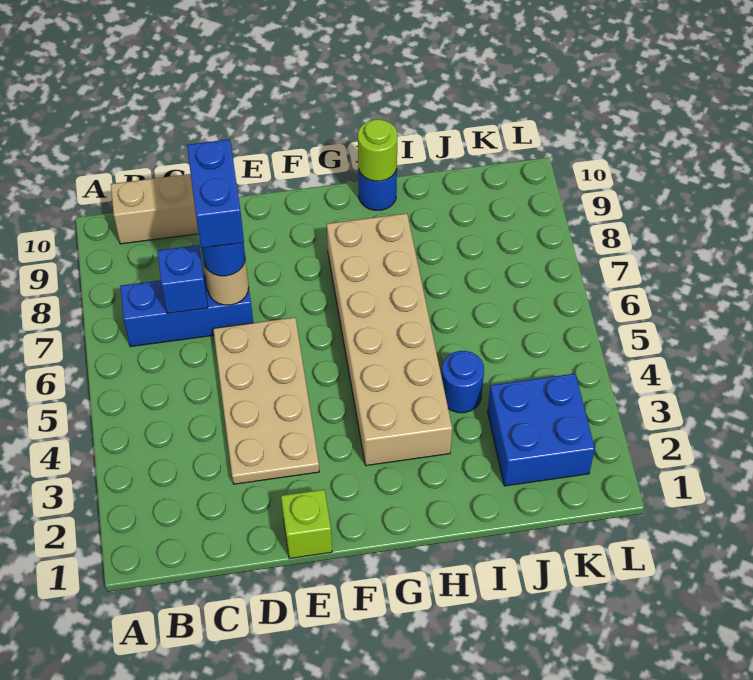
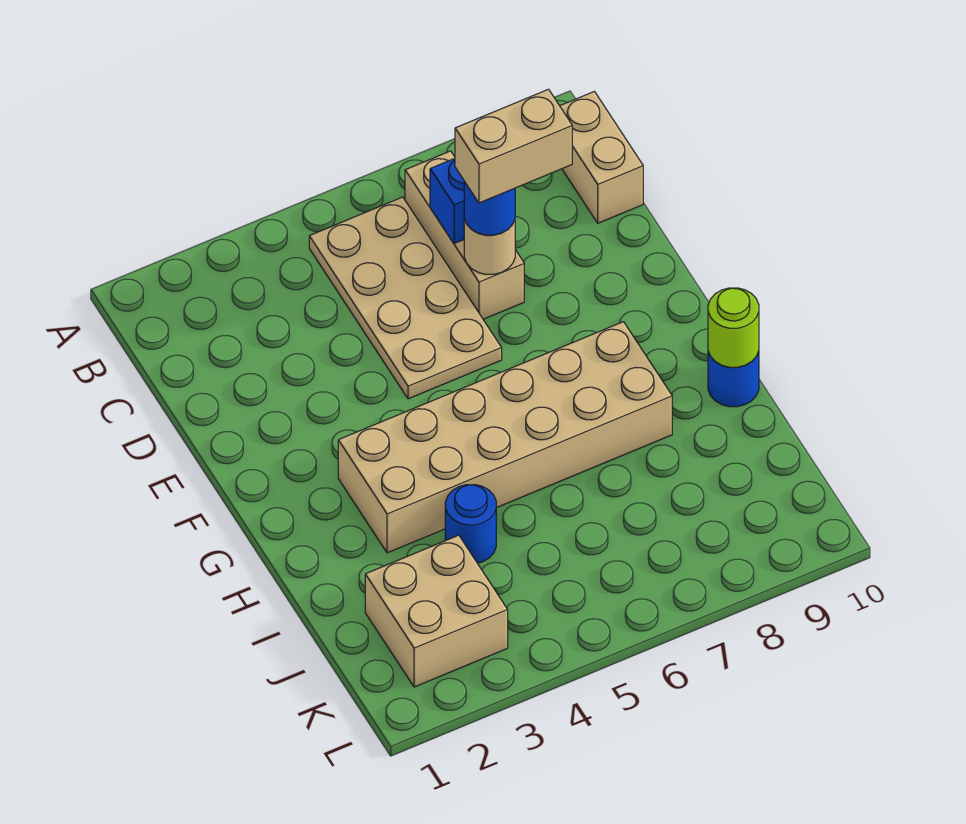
blue brick B7:D7 level 1 -> tan brick B7:D7 level 1
tan plate D3:E6 level 1 -> tan plate B5:E6 level 1
blue brick D7:D8 level 4 -> tan brick D7:D8 level 4
lime brick E1 level 1 -> none
blue brick J2:K3 level 1 -> tan brick J2:K3 level 1

